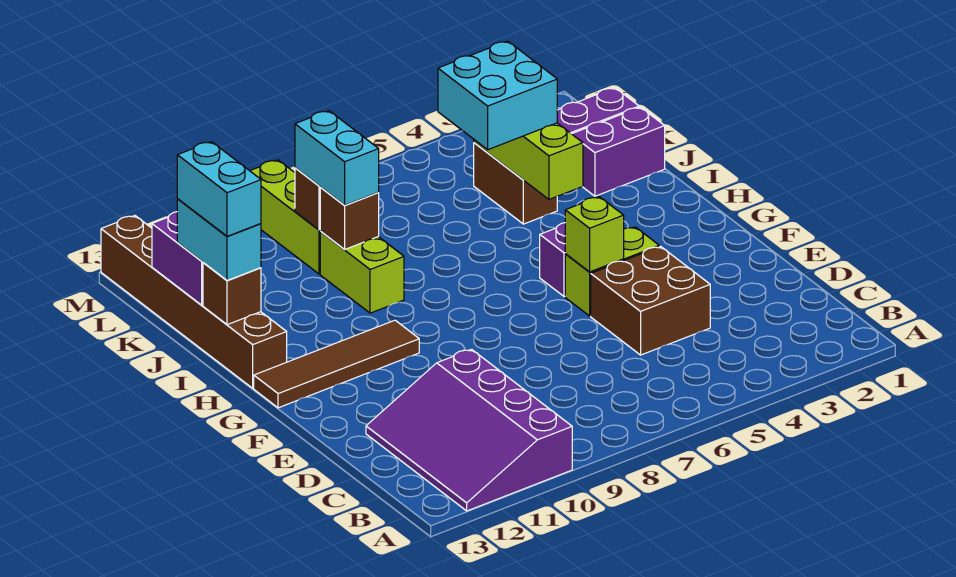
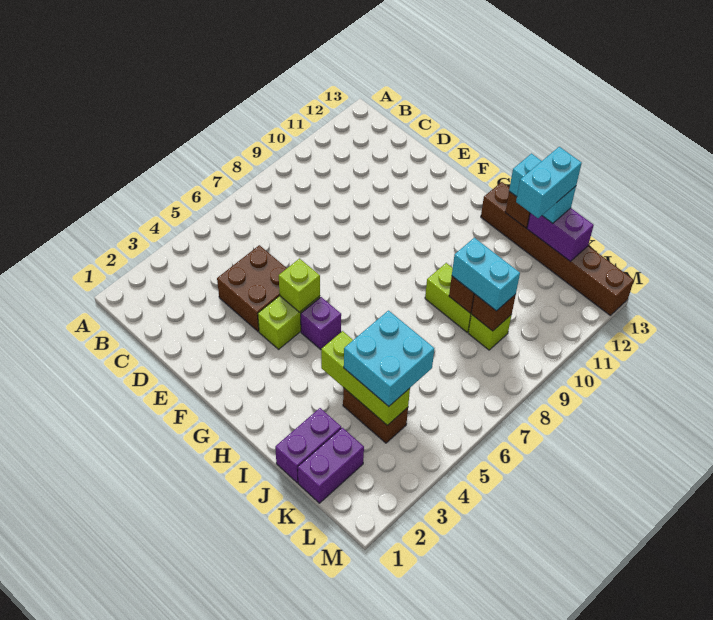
purple slope A10:D12 level 1 top 10 -> none
brown tile G10:G13 level 1 -> none
cyan brick I13:J13 level 4 -> cyan brick J12:J13 level 4
lime brick K9:M9 level 1 -> lime brick K9 level 1

